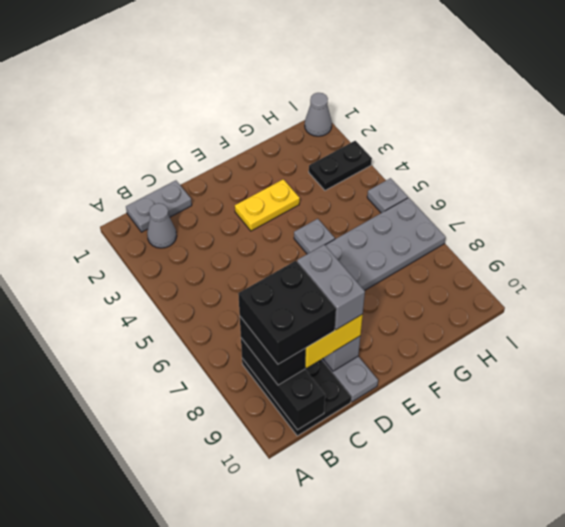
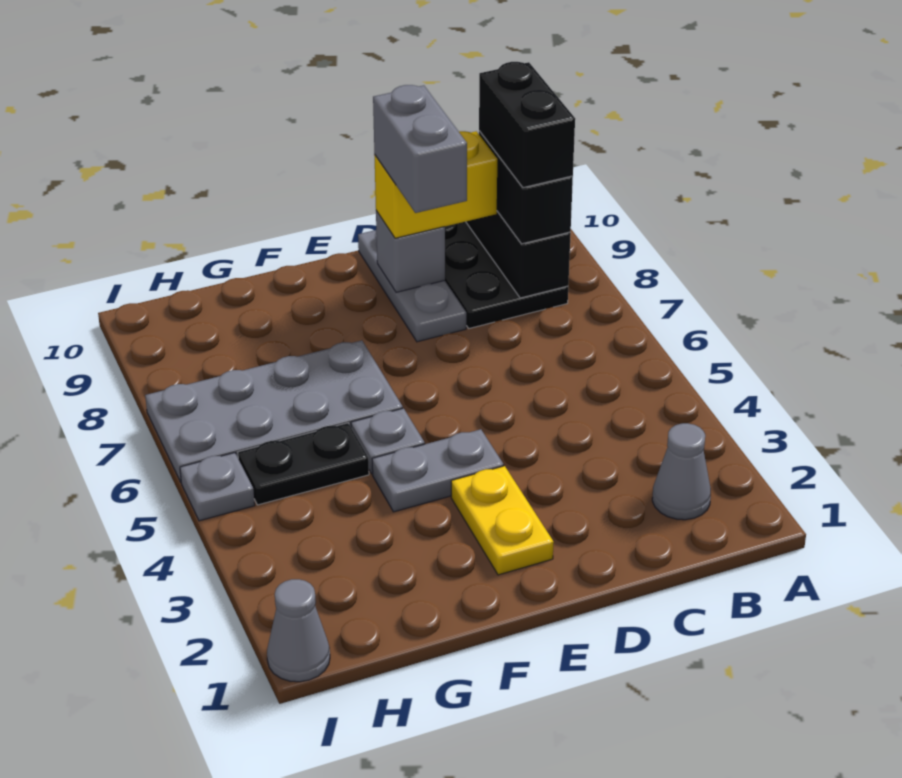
grey plate B1:C1 level 1 -> grey plate E4:F4 level 1
black brick B8:C9 level 4 -> black brick B8:B9 level 4
yellow plate E3:F3 level 1 -> yellow plate E2:E3 level 1
black plate H3:I3 level 1 -> black plate G5:H5 level 1

